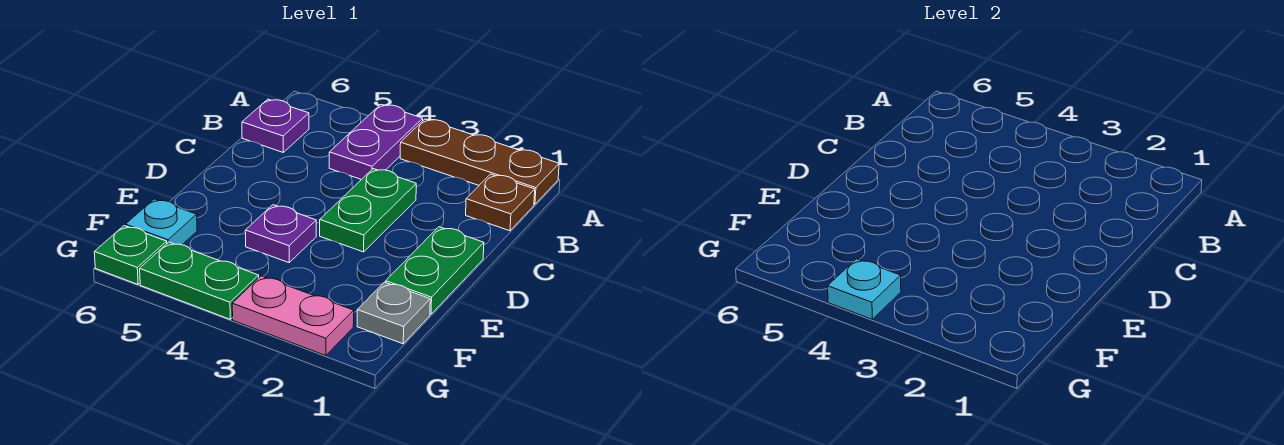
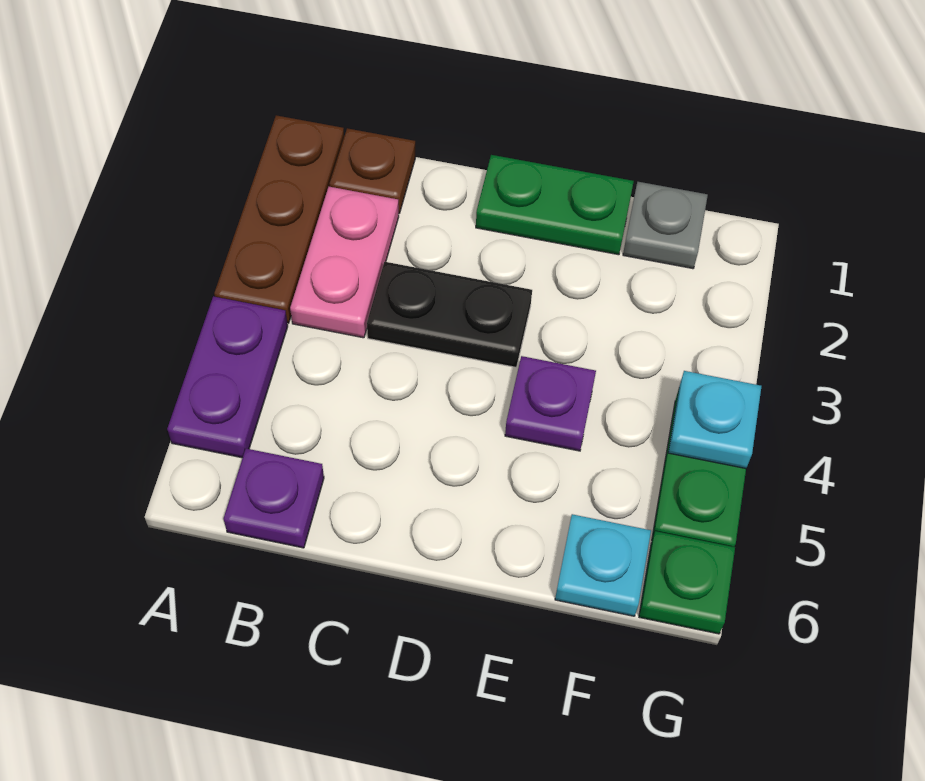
purple plate A4:B4 level 1 -> purple plate A4:A5 level 1
green plate C3:D3 level 1 -> black plate C3:D3 level 1
pink plate G2:G3 level 1 -> pink plate B2:B3 level 1

